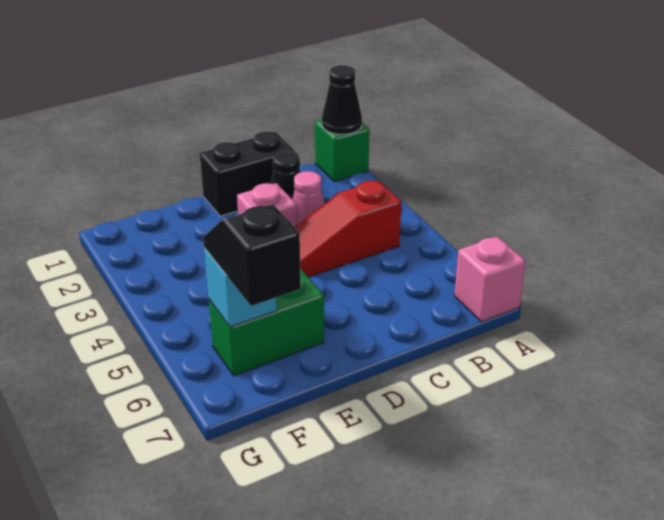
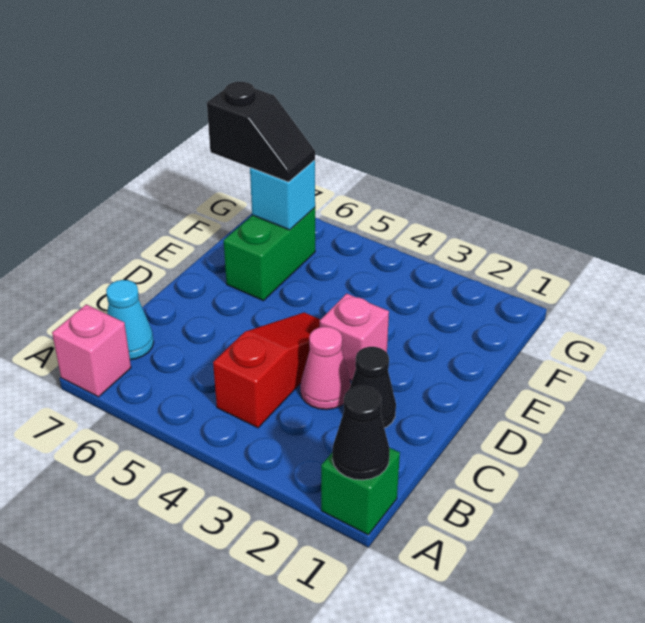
none -> cyan cone B7 level 1
black brick C1:D1 level 1 -> none

